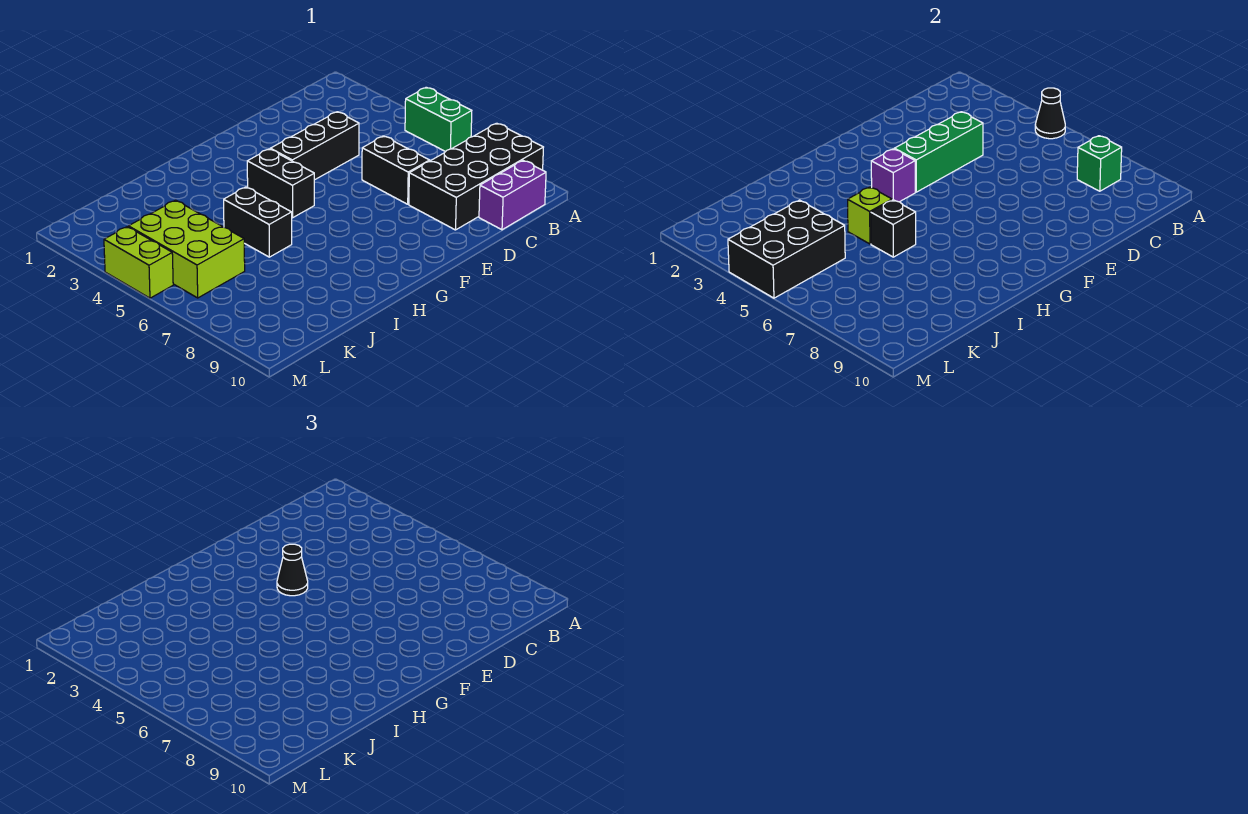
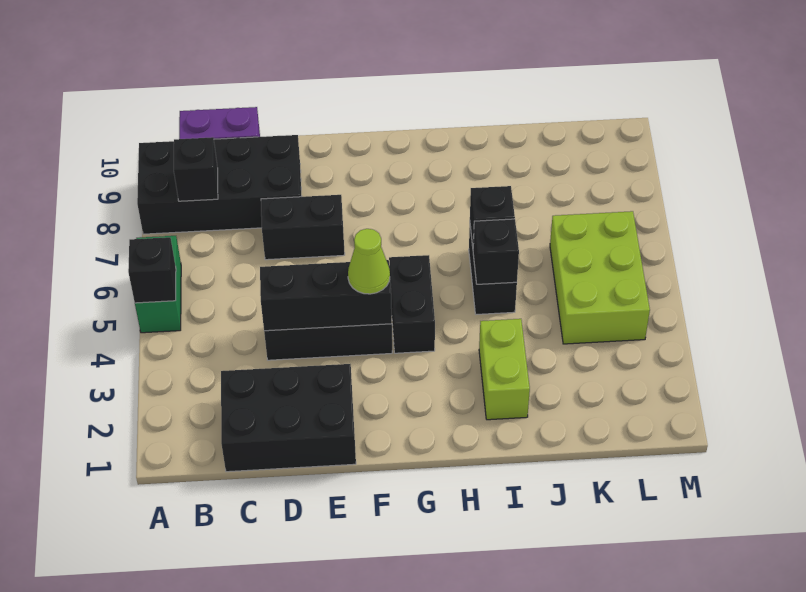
black cone A5 level 2 -> black brick A5 level 2
green brick B8 level 2 -> black brick B8 level 2
green brick D4:F4 level 2 -> black brick D4:F4 level 2
black brick D6:D7 level 1 -> black brick D7:E7 level 1
black cone F4 level 3 -> lime cone F4 level 3
purple brick G4 level 2 -> none
lime brick I5 level 2 -> black brick I5 level 2
black brick K4:M5 level 2 -> black brick C1:E2 level 1
lime brick M4:M5 level 1 -> lime brick I2:I3 level 1

